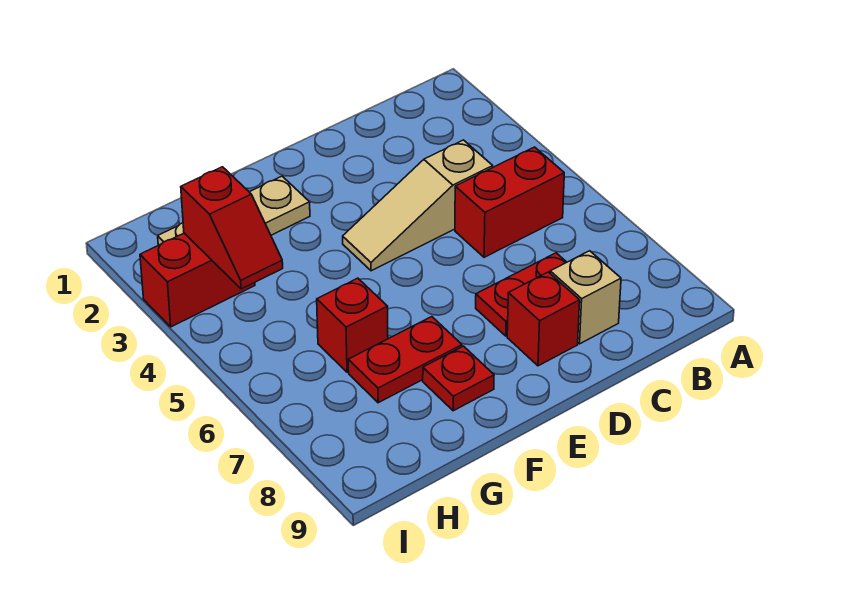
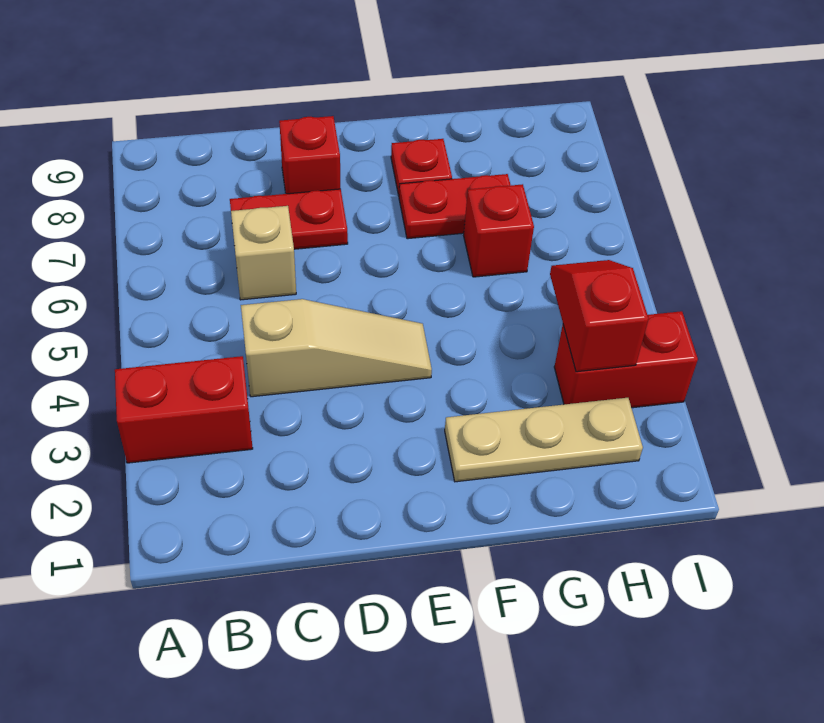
red brick B5:C5 level 1 -> red brick A3:B3 level 1
tan brick C8 level 1 -> tan brick C6 level 1

